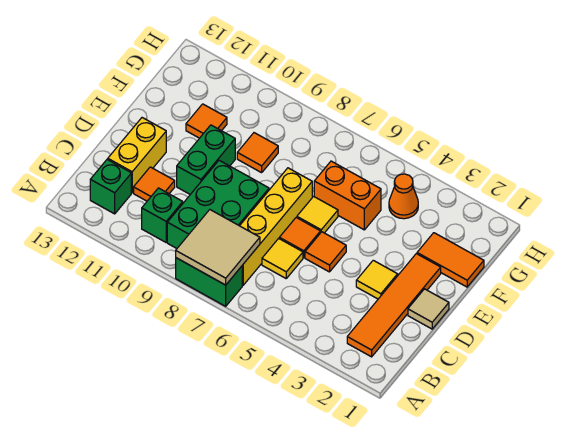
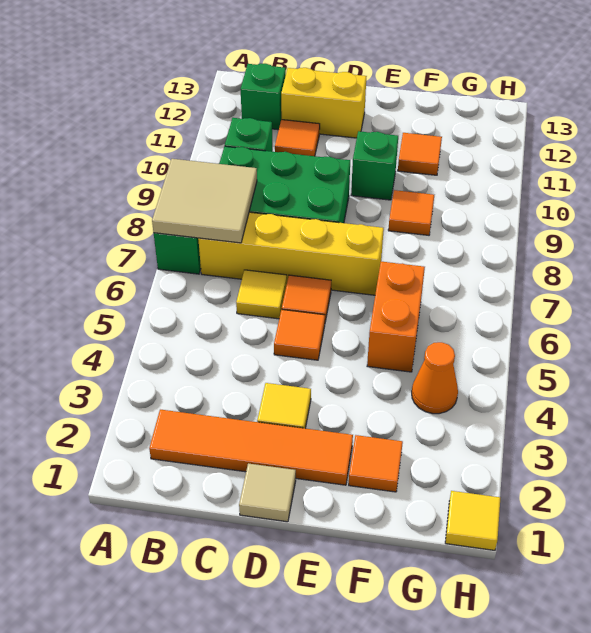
green brick D10:E10 level 1 -> green brick E10 level 1
yellow tile E6 level 1 -> yellow tile H1 level 1
orange tile F1:F2 level 1 -> orange tile F2 level 1

